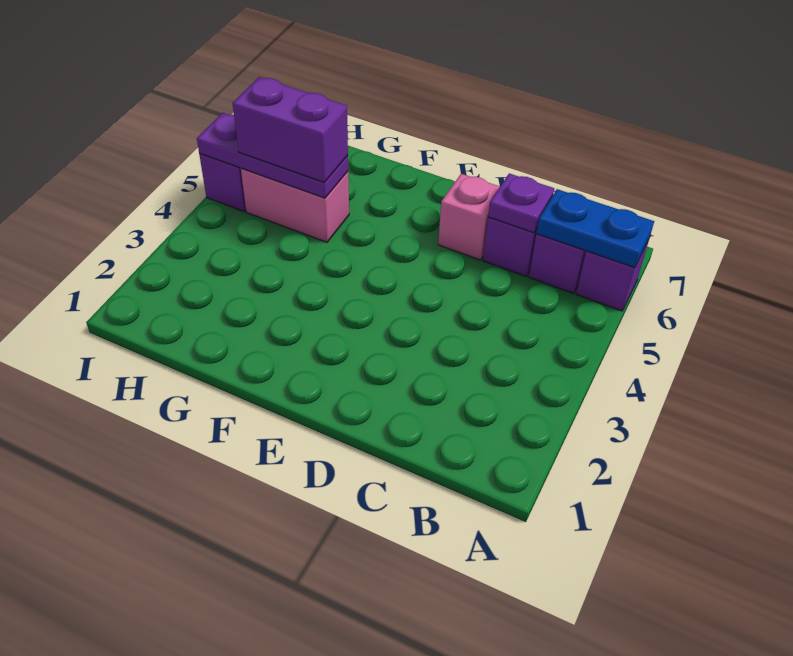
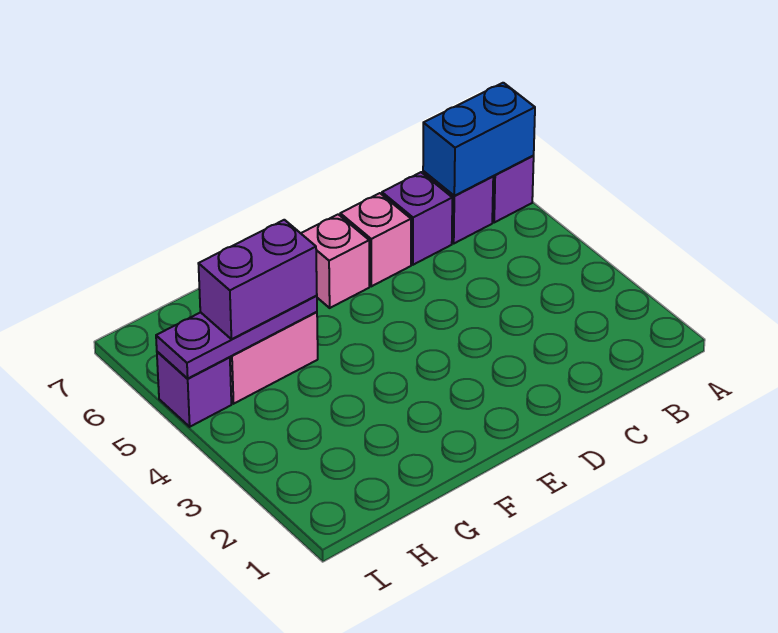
blue plate A6:B6 level 2 -> blue brick A6:B6 level 2
purple plate C6 level 2 -> none
none -> pink brick E6 level 1

